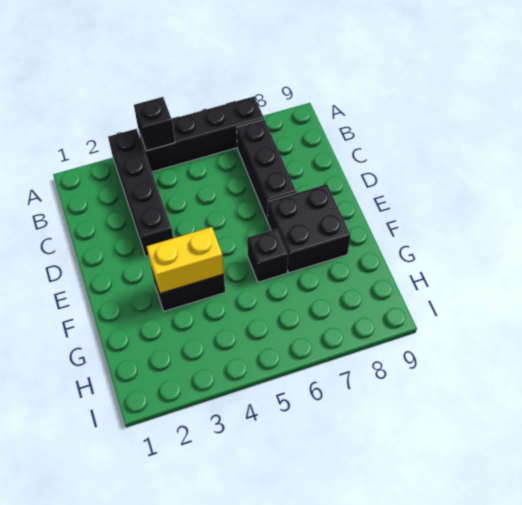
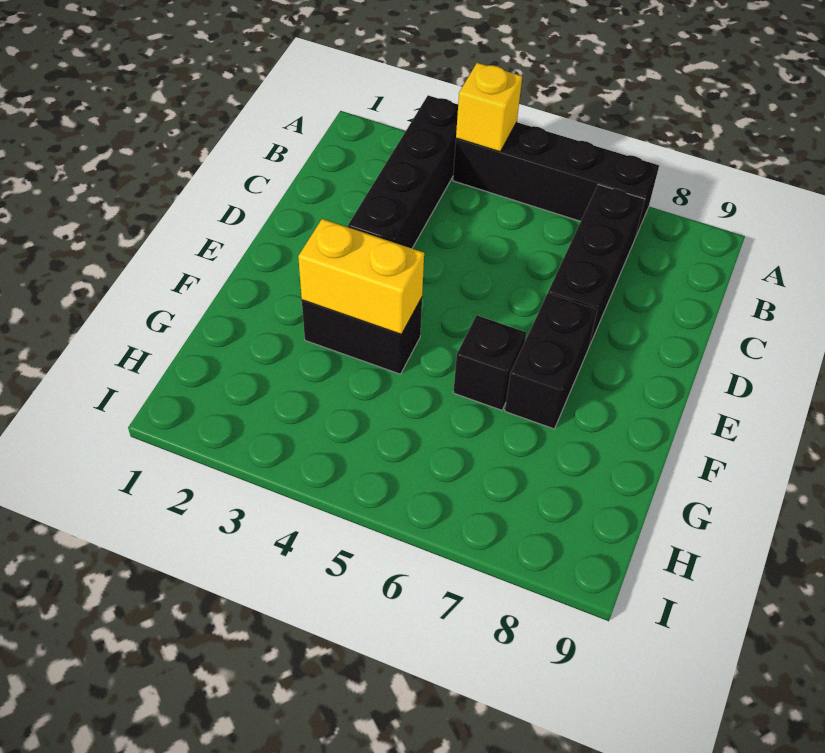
black brick A4 level 2 -> yellow brick A4 level 2
black brick E7:F8 level 1 -> black brick E7:F7 level 1

